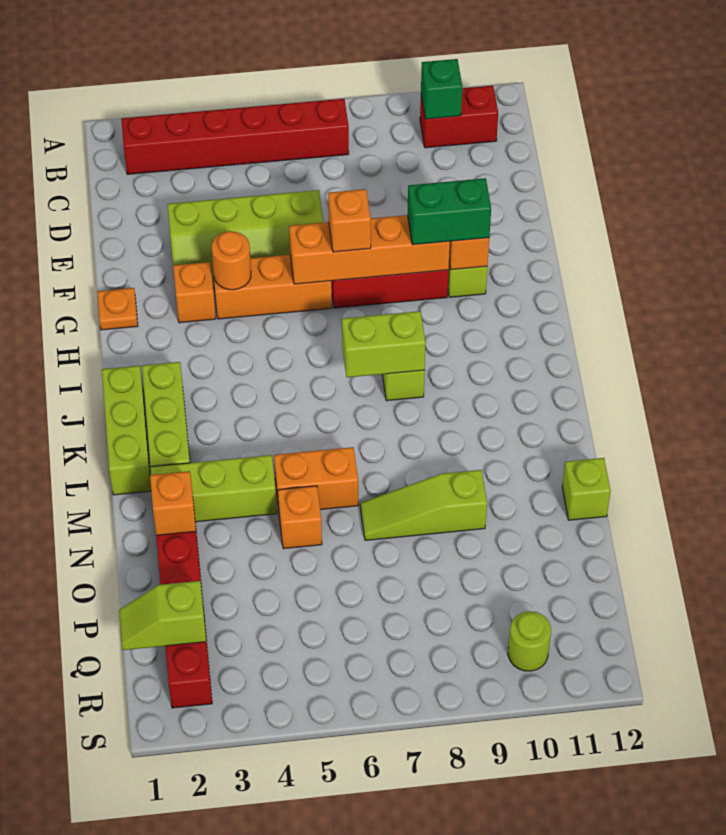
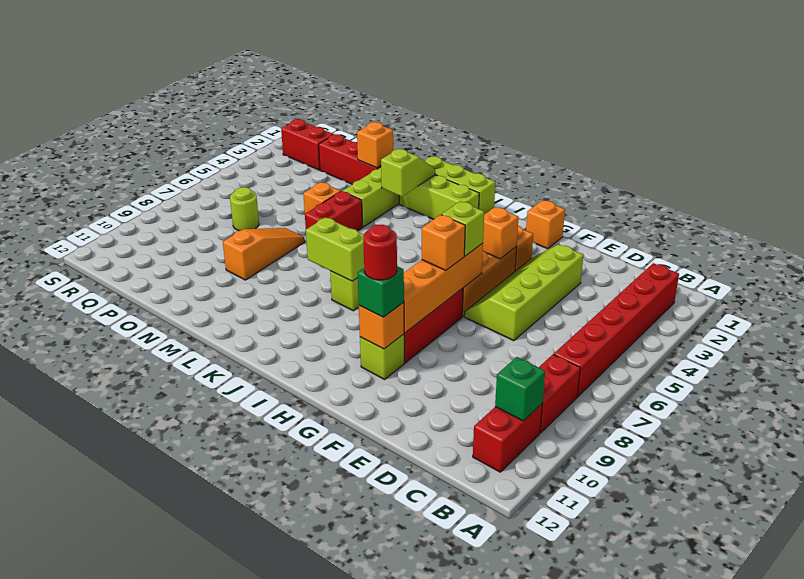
none -> red brick B8:B9 level 1
orange plate G1 level 1 -> orange brick G1 level 1
orange round brick G4 level 2 -> orange brick G4 level 2
green brick G9:G10 level 3 -> green brick G10 level 3
none -> red round brick G10 level 4
lime brick J7:J8 level 2 -> lime brick J8:K8 level 2
orange brick M5:M6 level 1 -> red brick M5:M6 level 1
lime slope N7:N9 level 1 top 9 -> orange slope N7:N9 level 1 top 9
lime brick N12 level 1 -> lime brick G6 level 3
lime slope Q1:Q2 level 2 top 2 -> lime slope L2:L3 level 2 top 3
lime round brick R10 level 1 -> lime round brick P7 level 1

